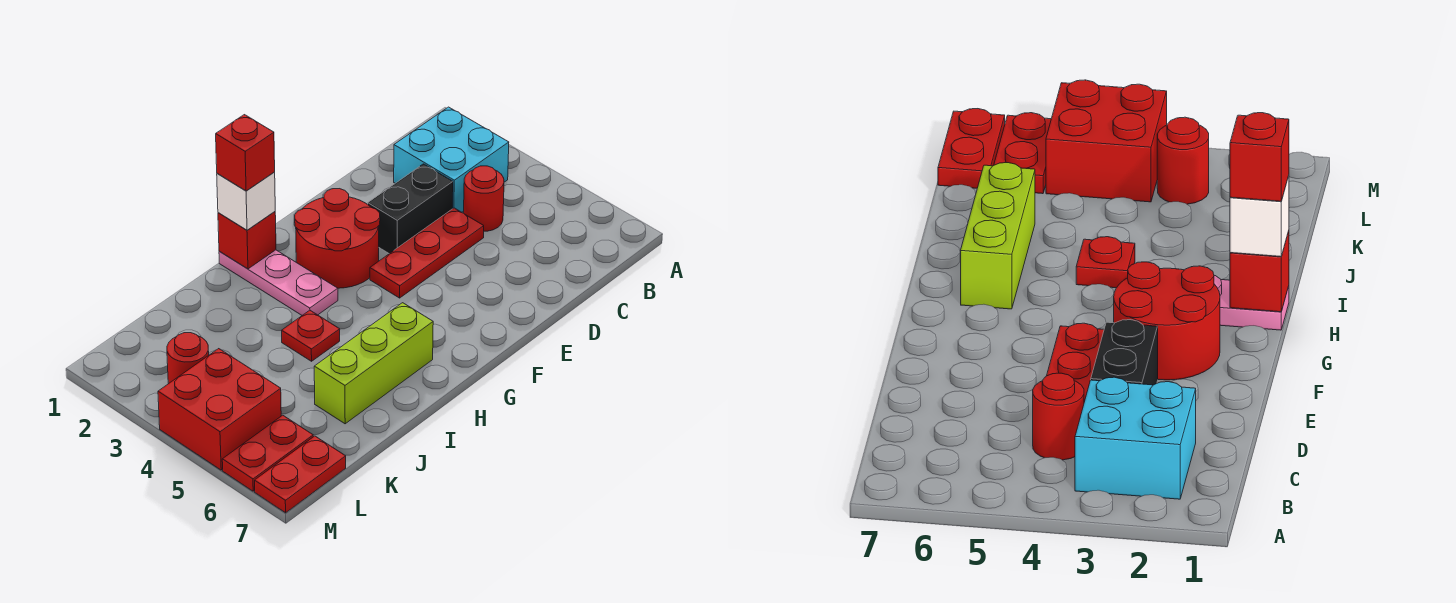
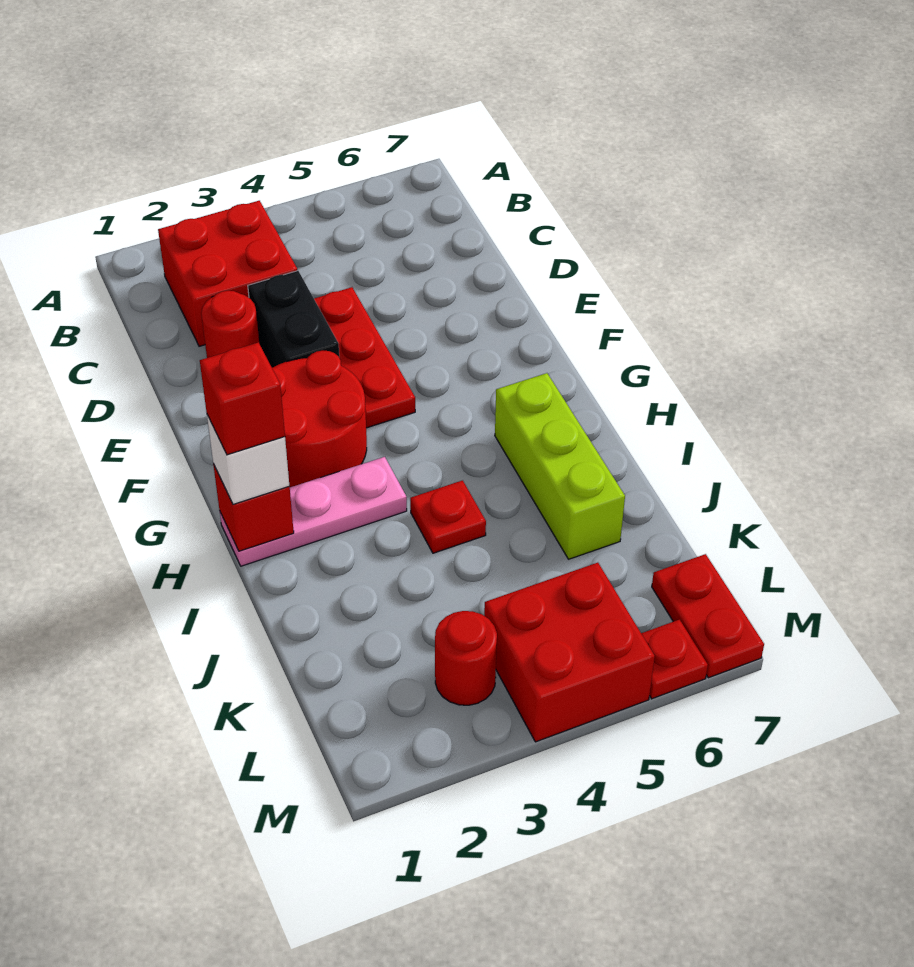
cyan brick B2:C3 level 1 -> red brick B2:C3 level 1
red round brick C4 level 1 -> red round brick D2 level 1
red plate L6:M6 level 1 -> red plate M6 level 1

